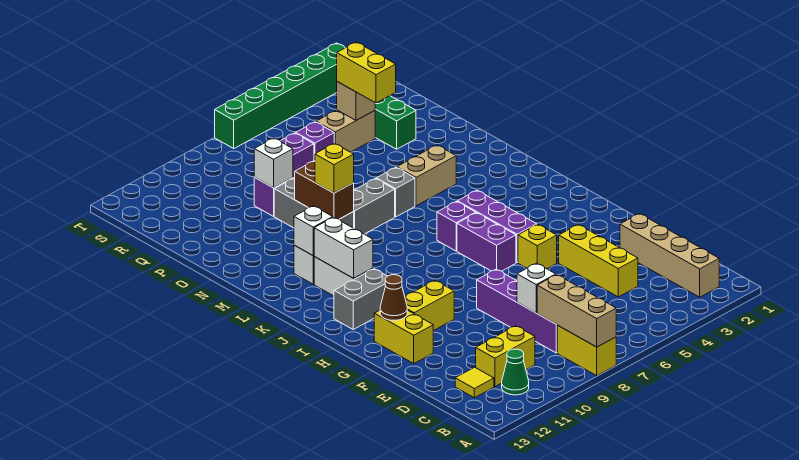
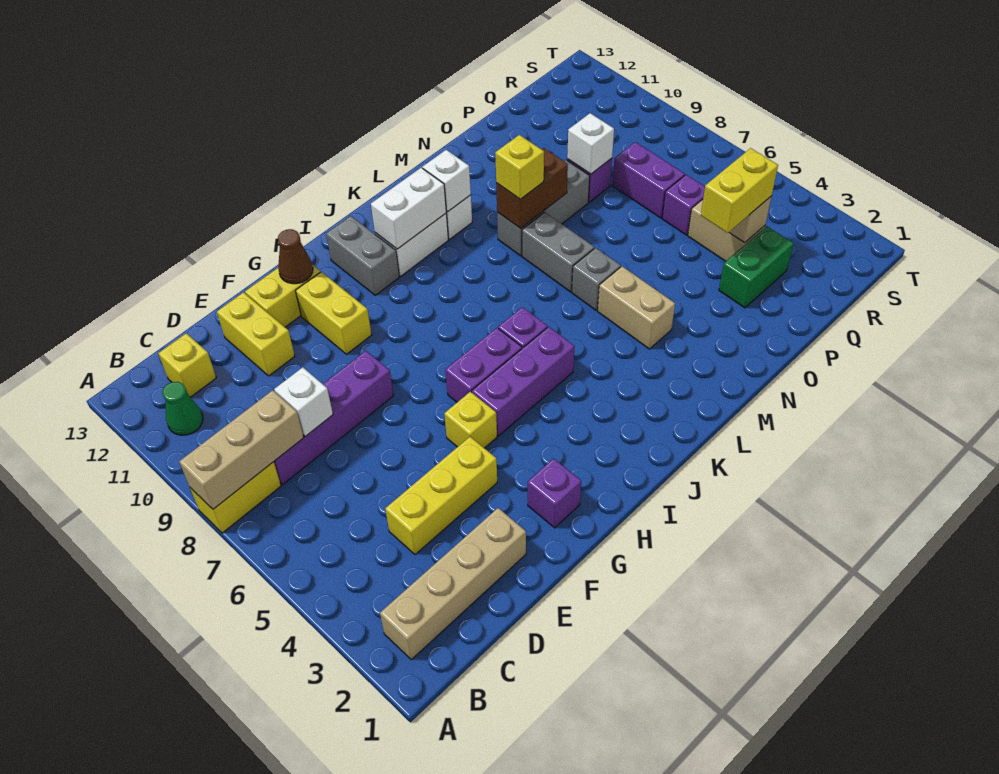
yellow brick C10:C11 level 1 -> yellow brick E11:E12 level 1
yellow tile C12 level 1 -> yellow brick C12 level 1
none -> purple brick G2 level 1
green brick T2:T7 level 1 -> none

